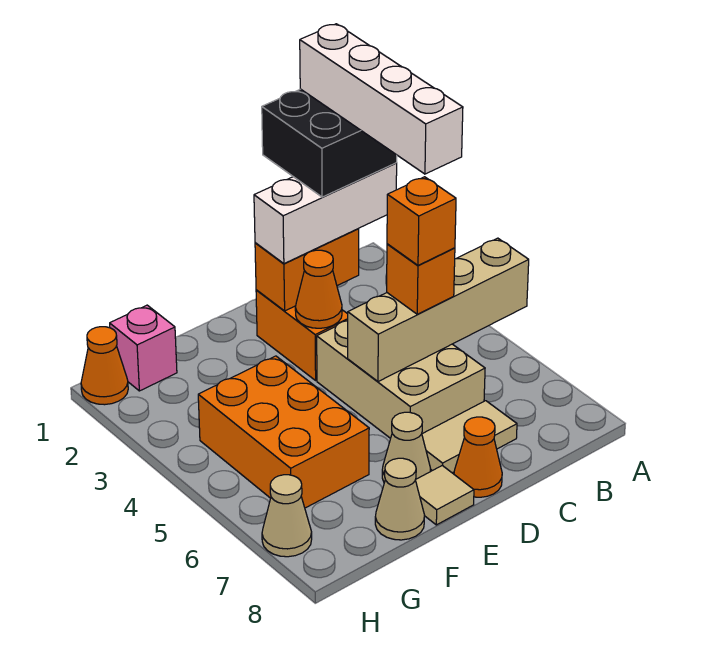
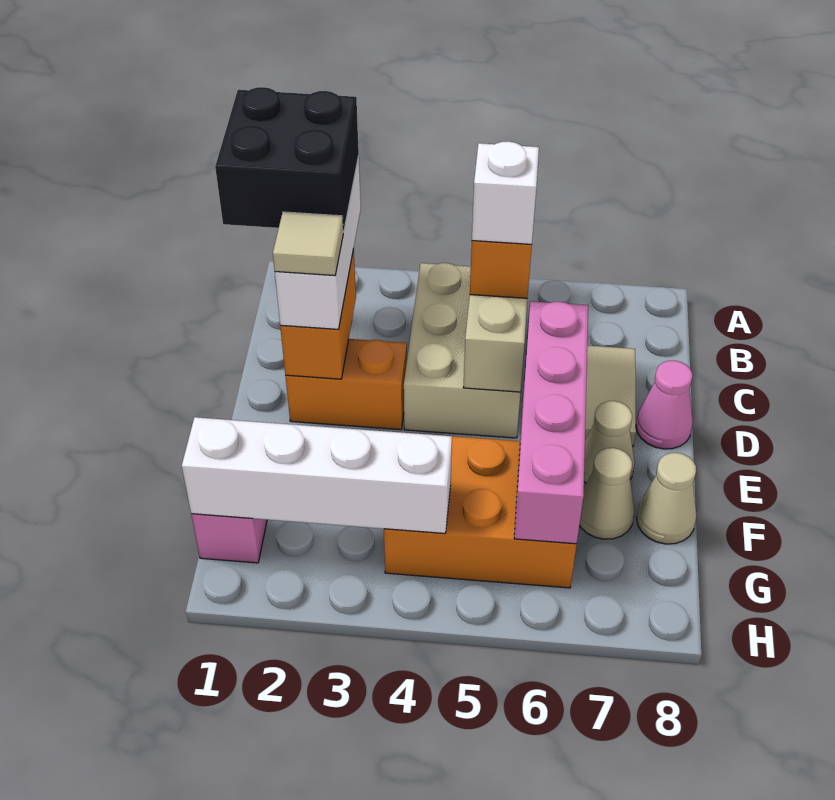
white brick B1:B4 level 5 -> white brick G1:G4 level 2
tan brick C4:D6 level 1 -> tan brick B4:D5 level 1
orange brick C5 level 4 -> white brick C5 level 4
orange cone D3 level 2 -> none
none -> pink brick D6:G6 level 2
orange cone D8 level 1 -> pink cone D8 level 1
tan tile E8 level 1 -> tan tile D2 level 4
orange cone H1 level 1 -> none
tan cone H7 level 1 -> tan cone F7 level 1

